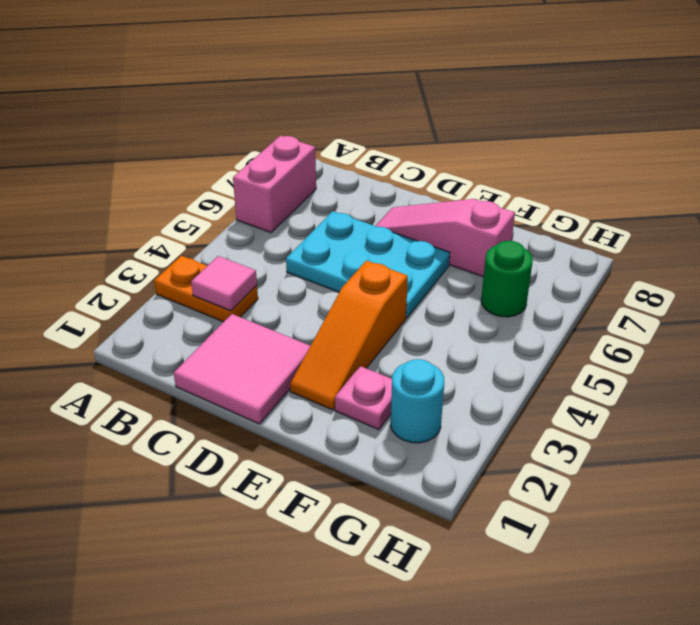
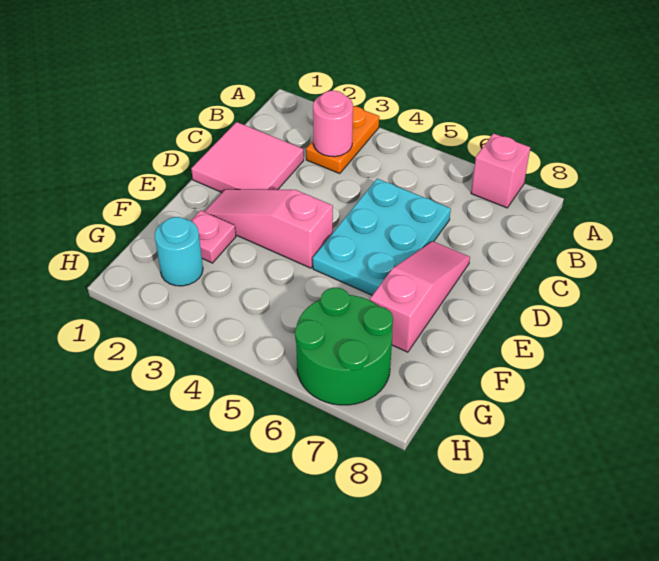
pink brick A6:A7 level 1 -> pink brick A7 level 1
pink tile B3 level 2 -> pink round brick B3 level 2
orange slope E2:E4 level 1 top 4 -> pink slope E2:E4 level 1 top 4
green round brick G6 level 1 -> green round brick G6:H7 level 1

